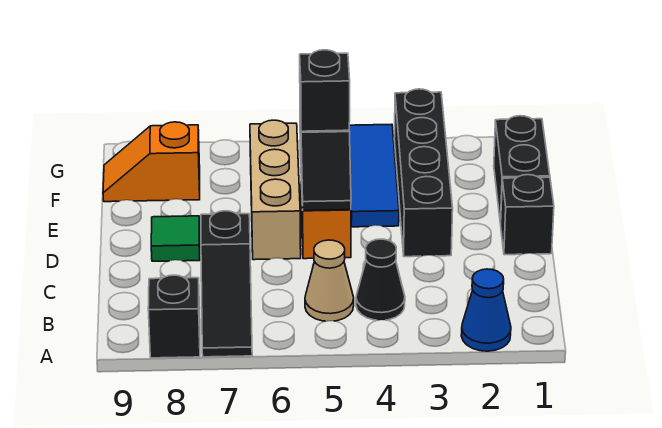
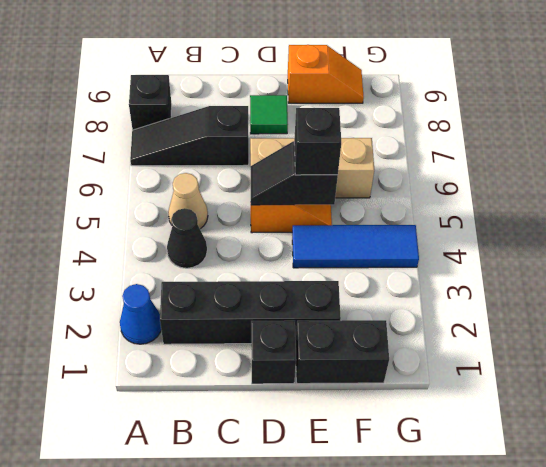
black brick D3:G3 level 1 -> black brick B2:E2 level 1
orange slope F8:F9 level 1 top 8 -> orange slope E9:F9 level 1 top E

